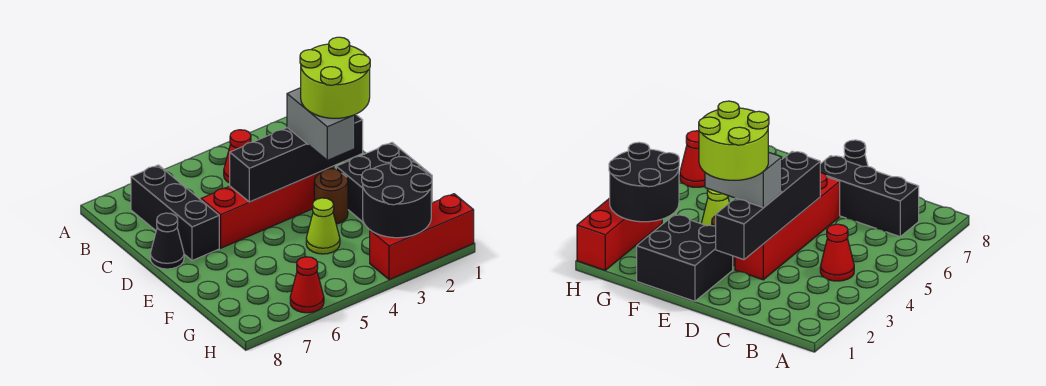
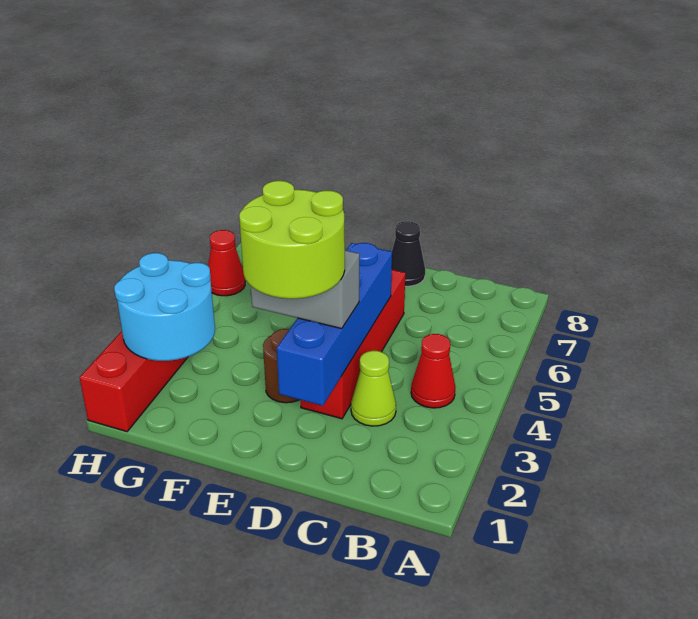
black brick B7:D7 level 1 -> none
black brick D2:D5 level 2 -> blue brick D2:D5 level 2
black brick E1:F2 level 1 -> none
lime cone F4 level 1 -> lime cone C3 level 1
black round brick G2:H3 level 2 -> cyan round brick G2:H3 level 2

